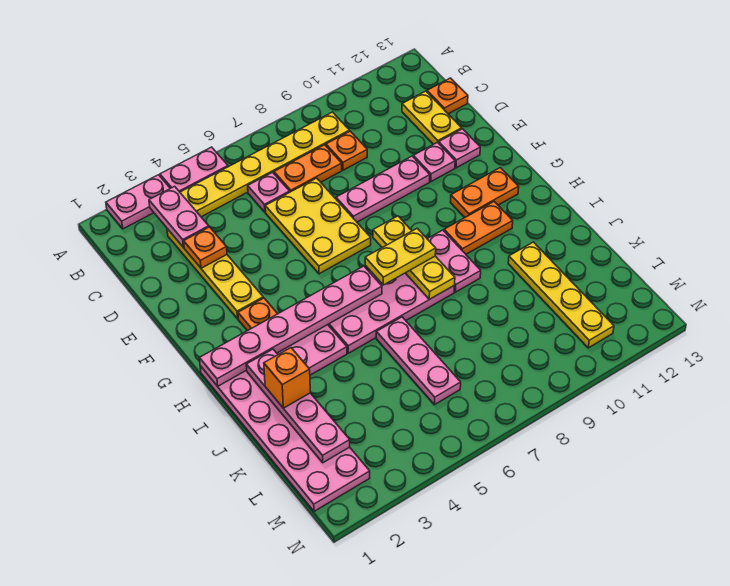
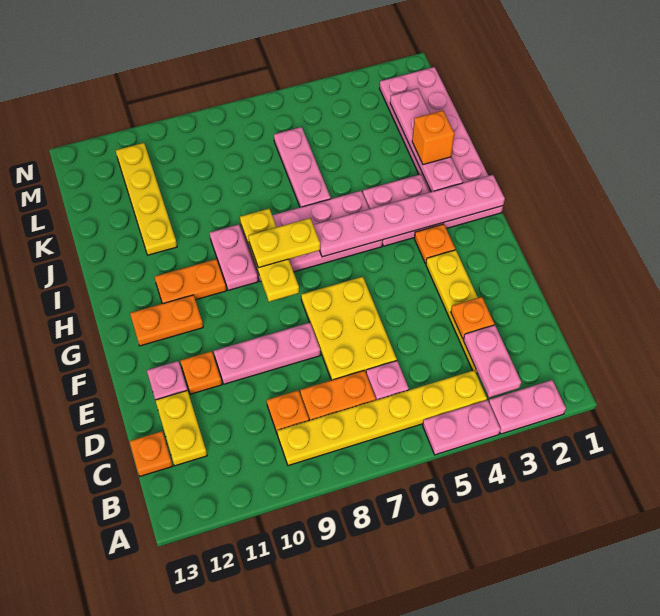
pink plate E11 level 1 -> orange plate E11 level 1

